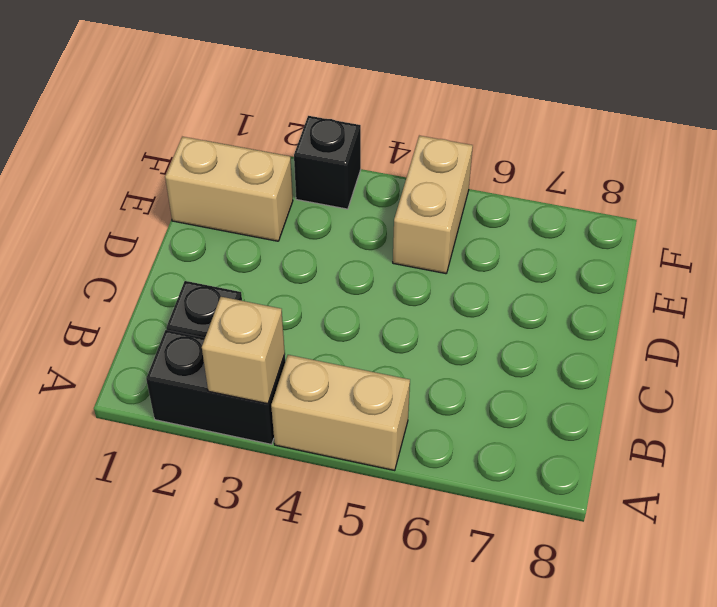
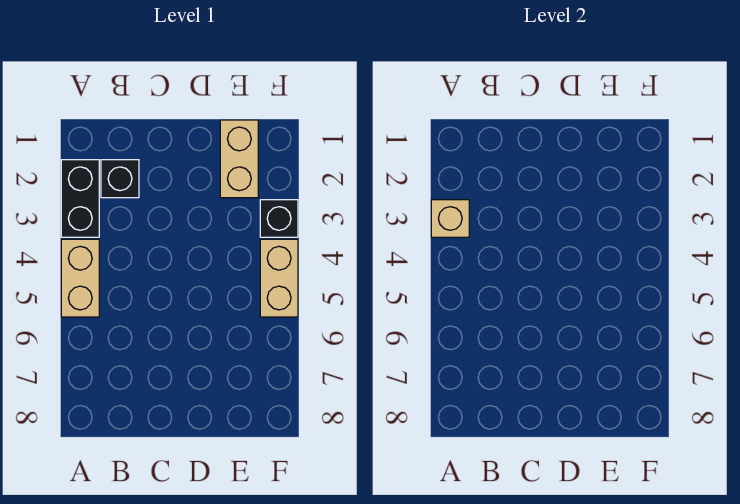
tan brick E5:F5 level 1 -> tan brick F4:F5 level 1

